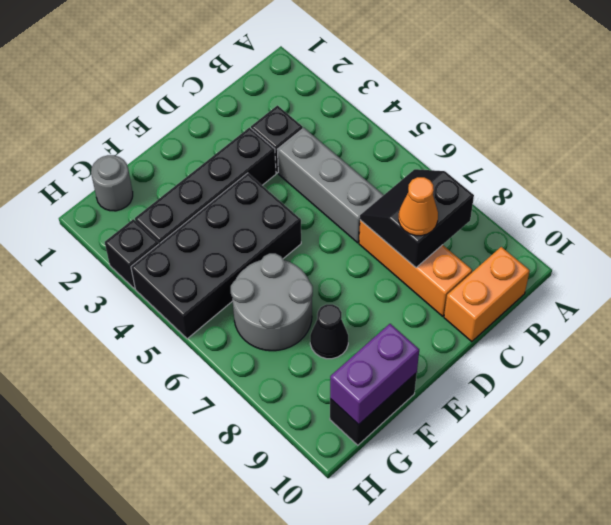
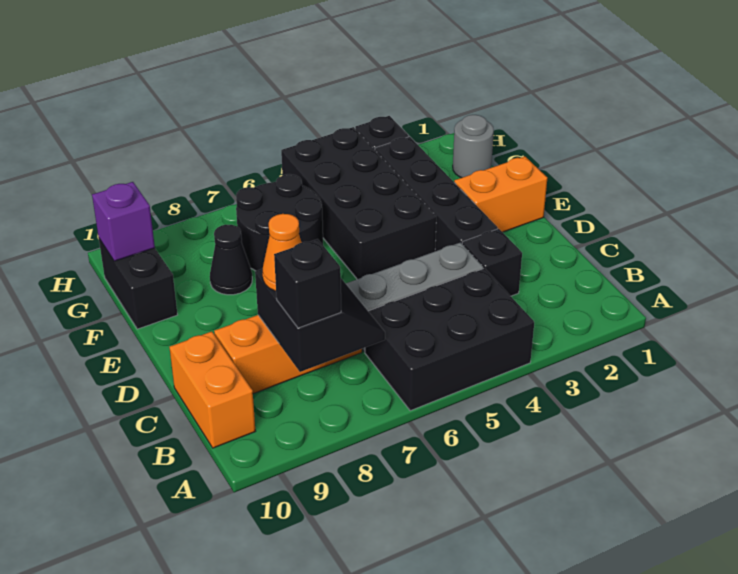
none -> black brick A4:B6 level 1
none -> black brick B8 level 3
none -> orange brick E1:E2 level 1
grey round brick F6:G7 level 1 -> black round brick F6:G7 level 1
purple brick F10:G10 level 2 -> purple brick G10 level 2

